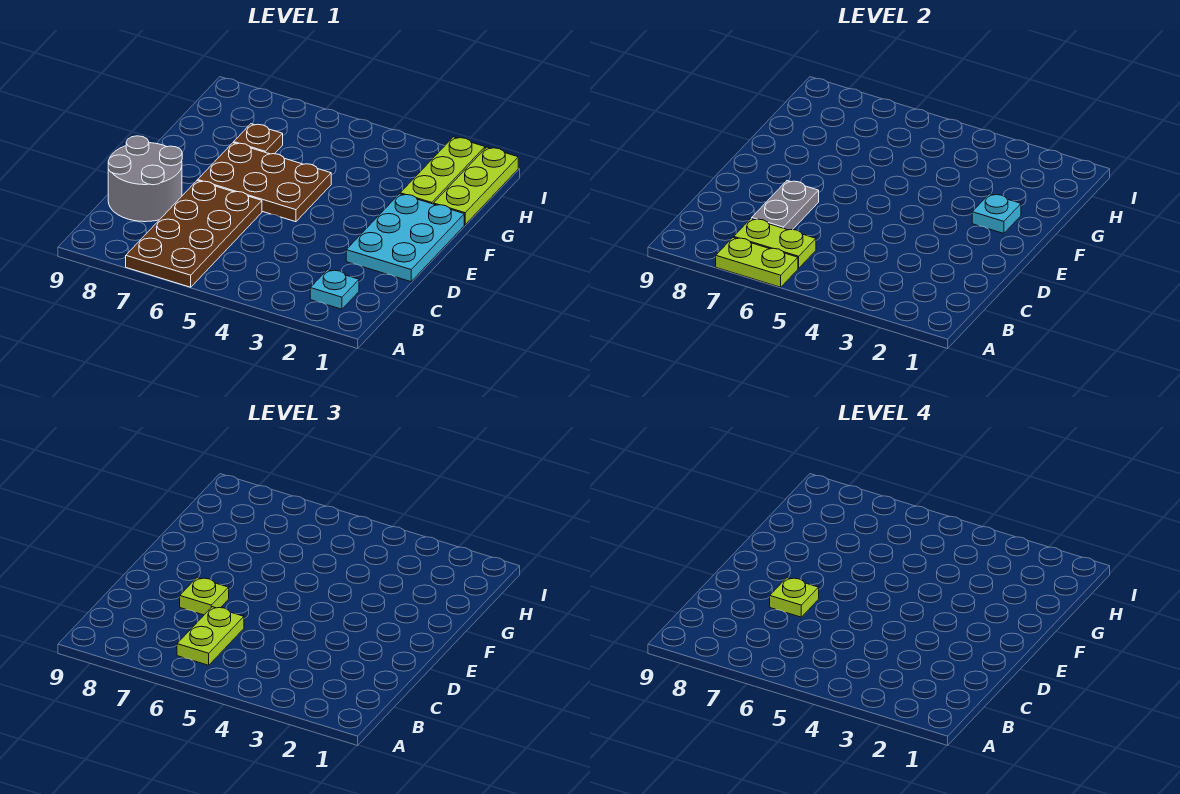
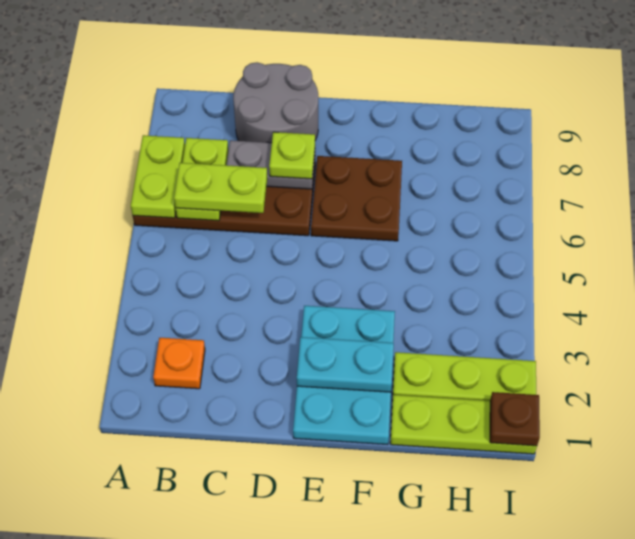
cyan plate B2 level 1 -> orange plate B2 level 1
cyan plate D1:F2 level 1 -> cyan plate E1:F3 level 1
lime plate D7 level 4 -> none
brown plate E5:F7 level 1 -> brown plate E6:F7 level 1
cyan plate F2 level 2 -> cyan plate E2:F2 level 2
brown plate G7 level 1 -> brown plate I1 level 2

